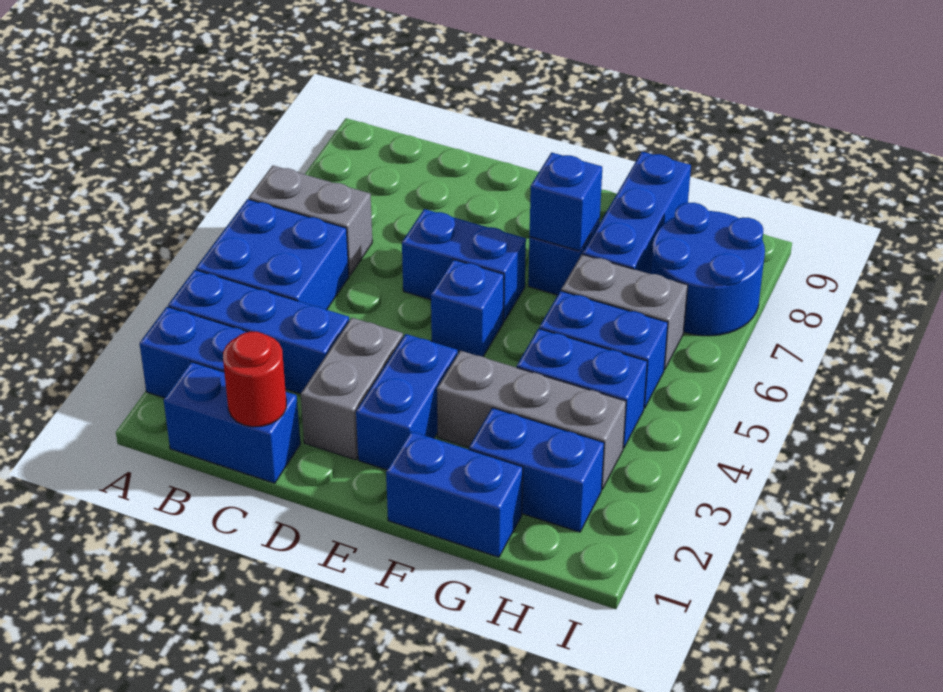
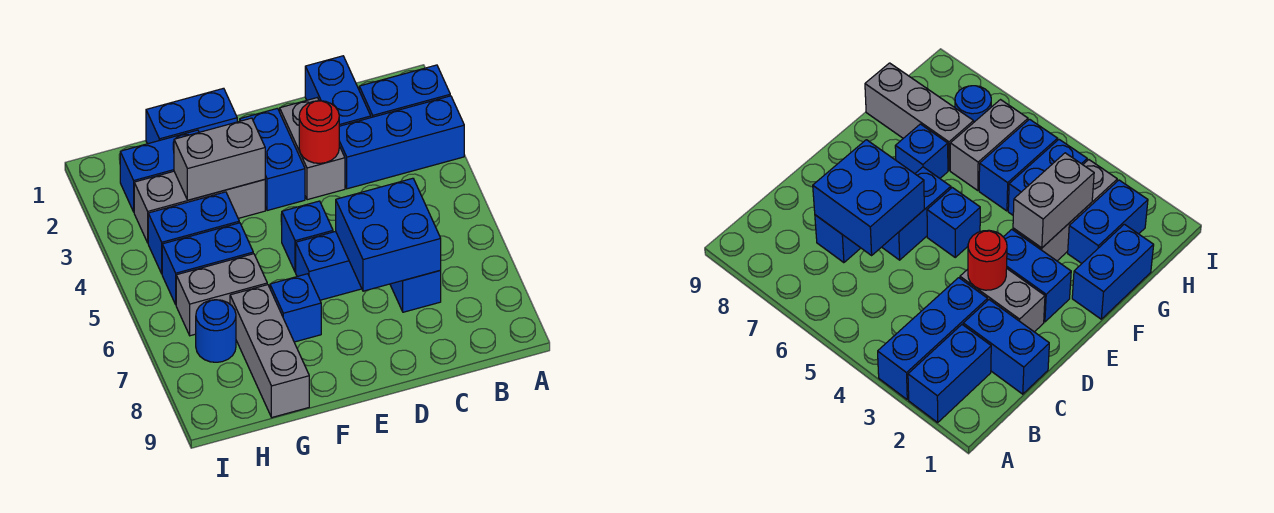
blue brick A4:B5 level 1 -> blue brick C6:D7 level 2
grey brick A6:B6 level 1 -> grey brick F3:G3 level 2
blue brick B1:C1 level 1 -> blue brick C1:C2 level 1
red round brick C1 level 2 -> red round brick D3 level 2
blue brick F7 level 2 -> blue brick C7 level 1
blue brick G7:G9 level 1 -> grey brick G7:G9 level 1
blue round brick H7:I8 level 1 -> blue round brick H7 level 1

